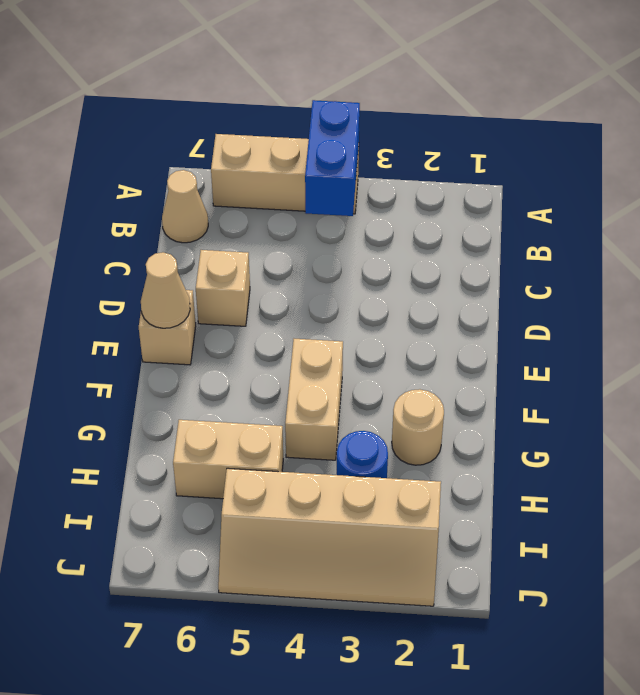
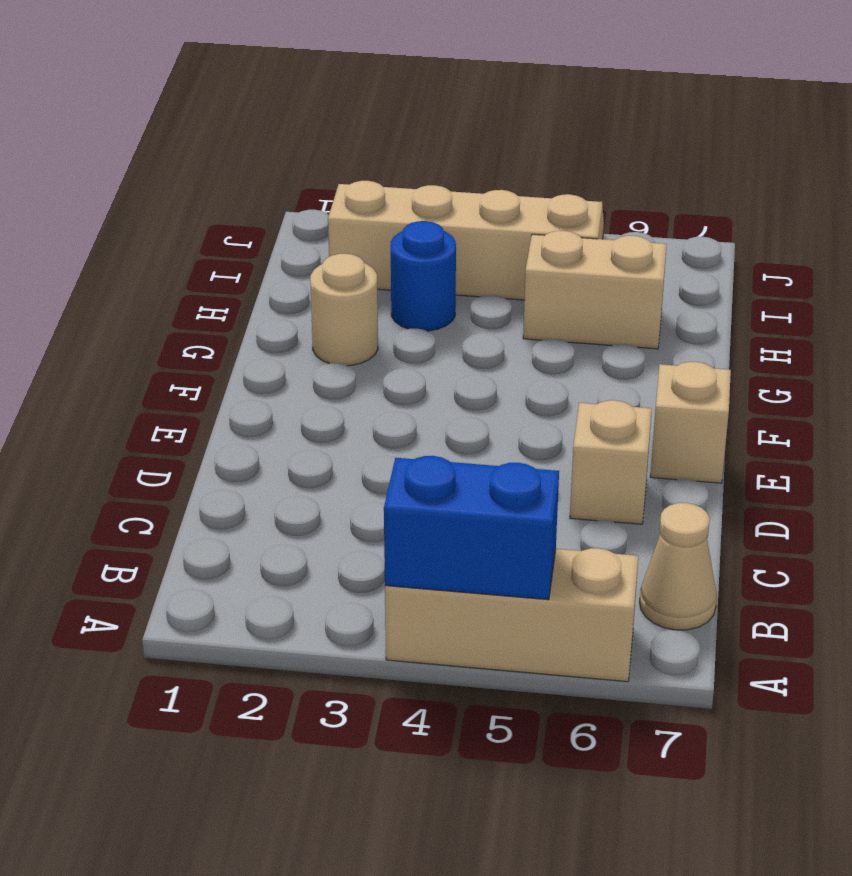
blue brick A4:B4 level 2 -> blue brick A4:A5 level 2
tan cone E7 level 2 -> none
tan brick F4:G4 level 1 -> none

